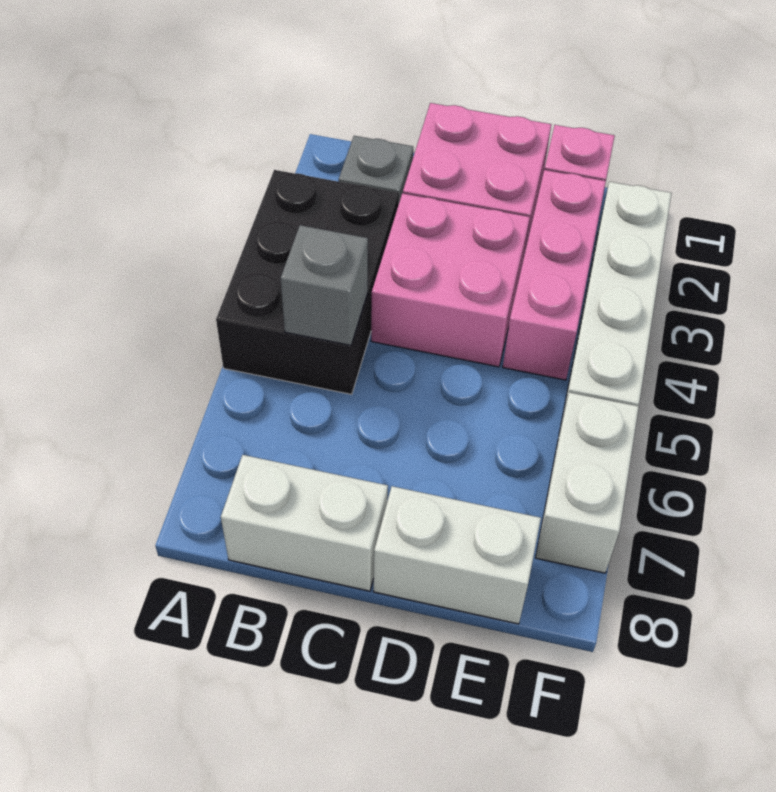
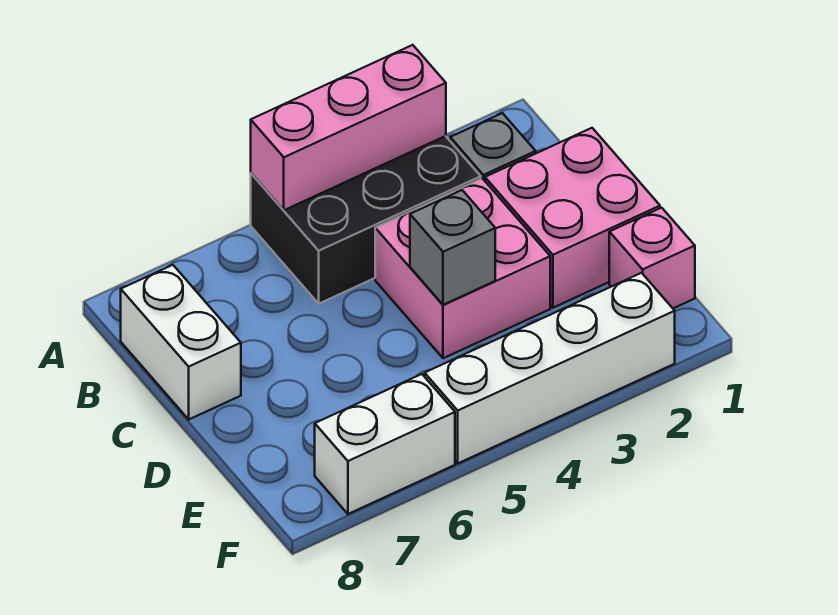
grey brick B5 level 2 -> grey brick D4 level 2
white brick D8:E8 level 1 -> none
pink brick E2:E4 level 1 -> pink brick A3:A5 level 2

